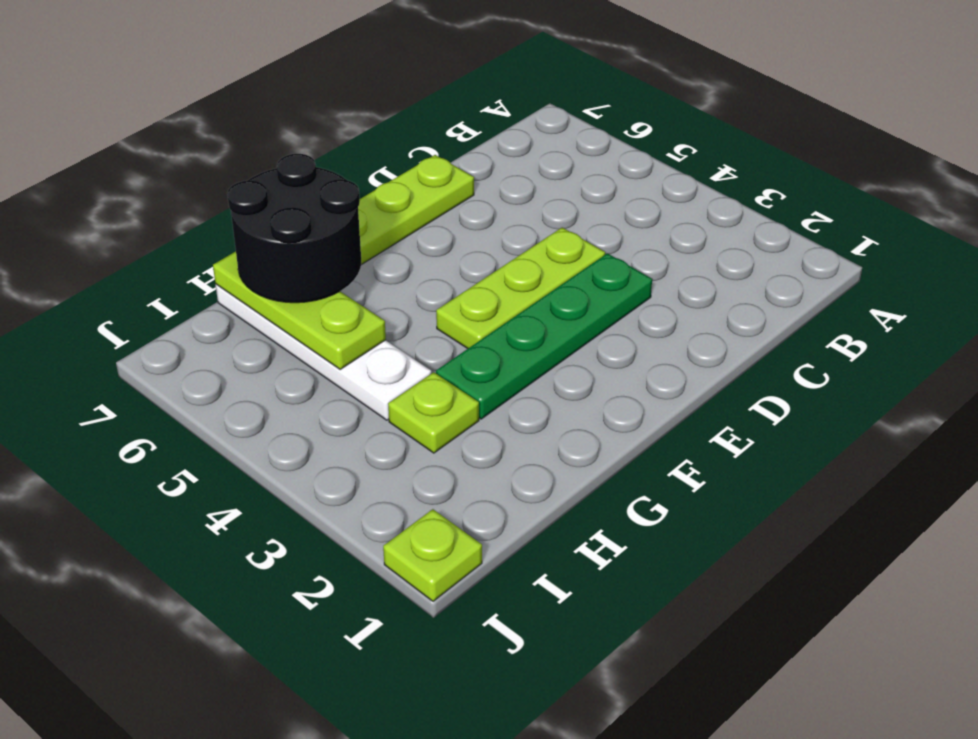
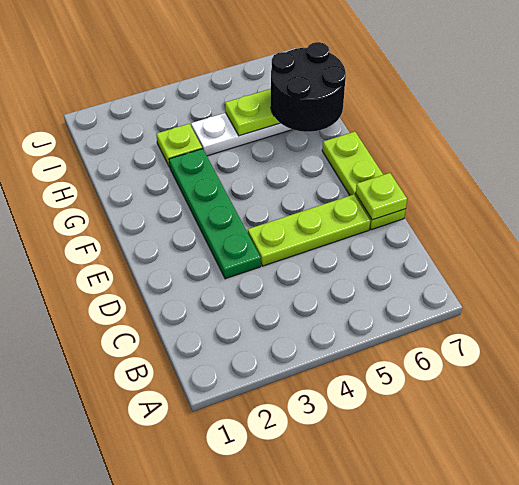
lime plate D4:F4 level 1 -> lime plate D4:D6 level 1
lime plate J1 level 1 -> lime plate D7 level 2

